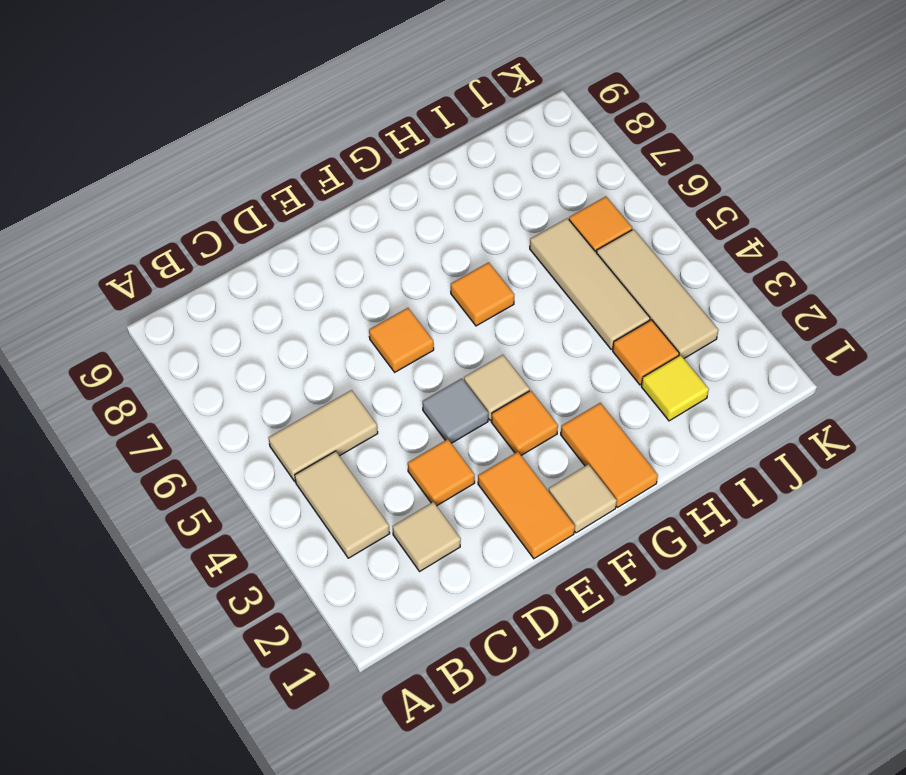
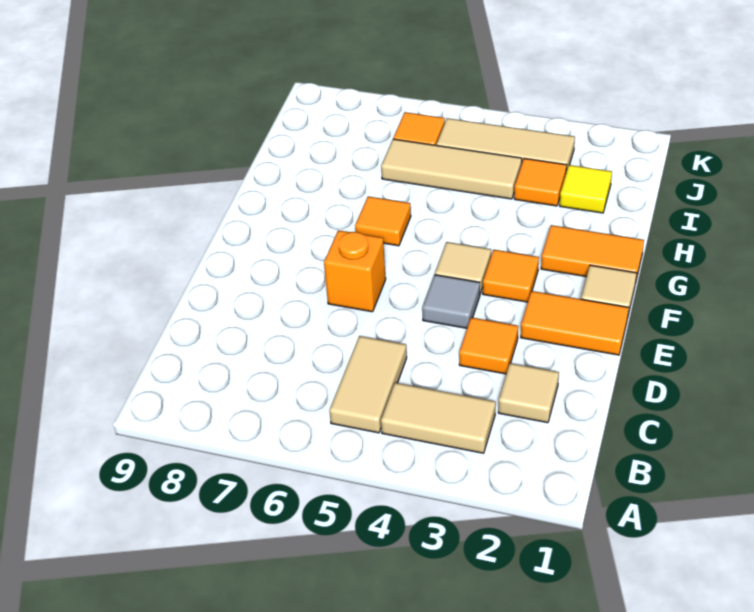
orange tile E6 level 1 -> orange brick E6 level 1

